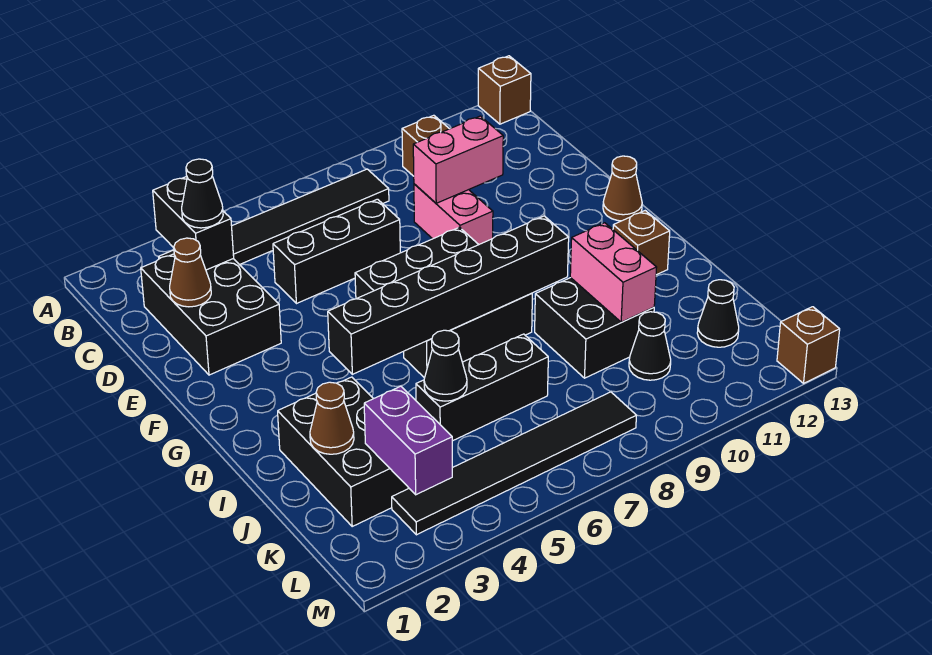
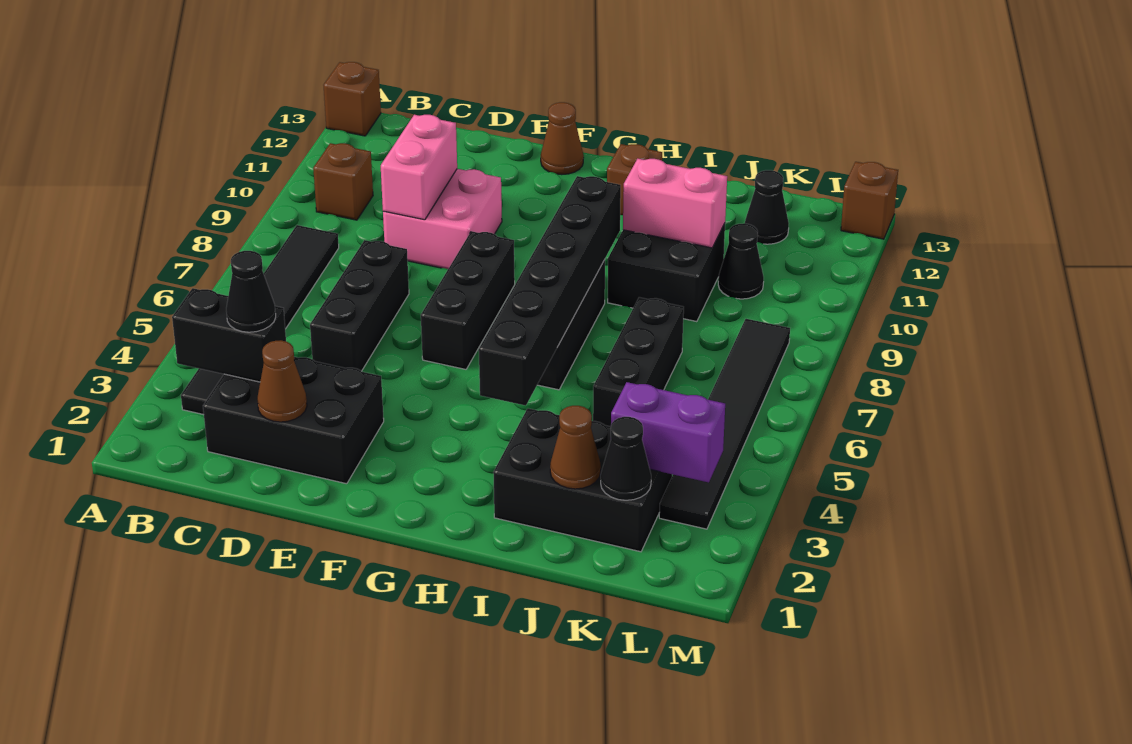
pink brick D9:E9 level 1 -> pink brick D9:E10 level 1
black cone J5 level 2 -> black cone K2 level 2

